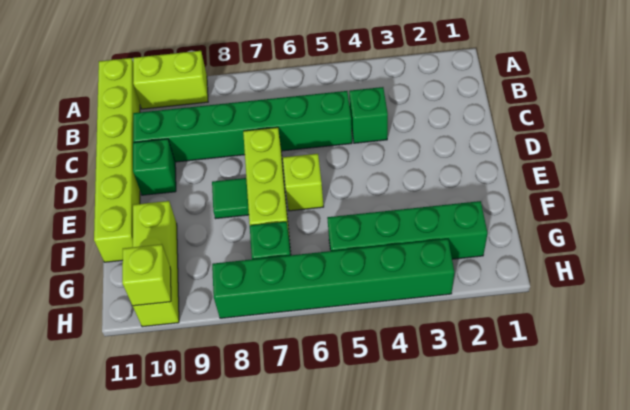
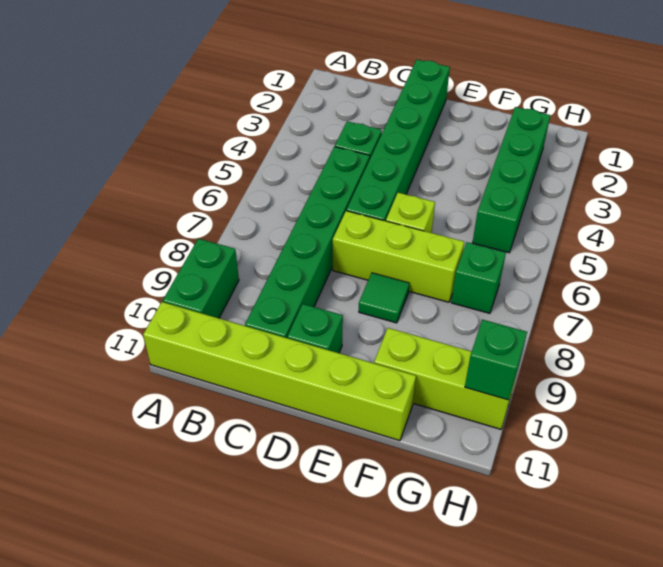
lime brick A9:A10 level 1 -> green brick A9:A10 level 1
green brick H3:H8 level 1 -> green brick D1:D6 level 1
lime brick H10 level 2 -> green brick H10 level 2

